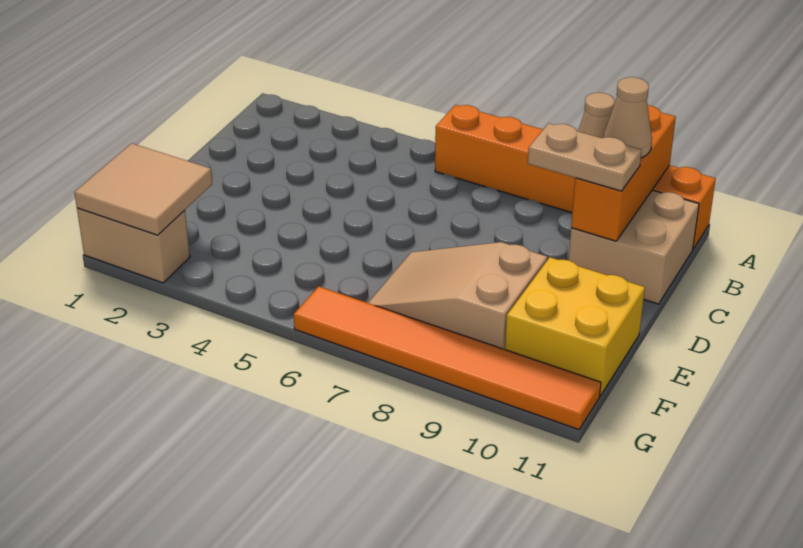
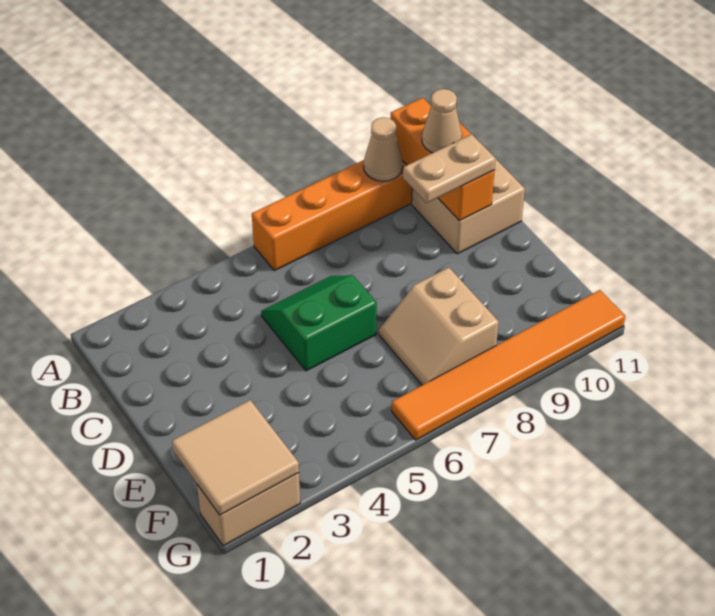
none -> green slope C5:D6 level 1 top D
tan slope E7:F9 level 1 top 9 -> tan slope E7:F8 level 1 top 8
yellow brick E10:F11 level 1 -> none

